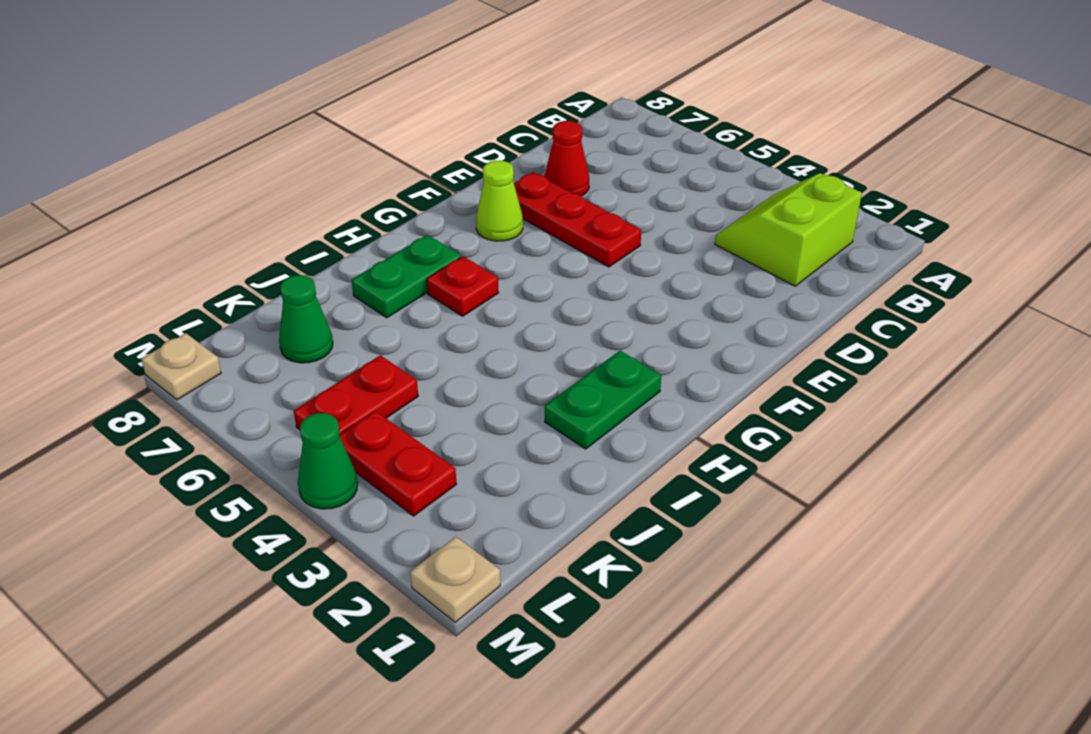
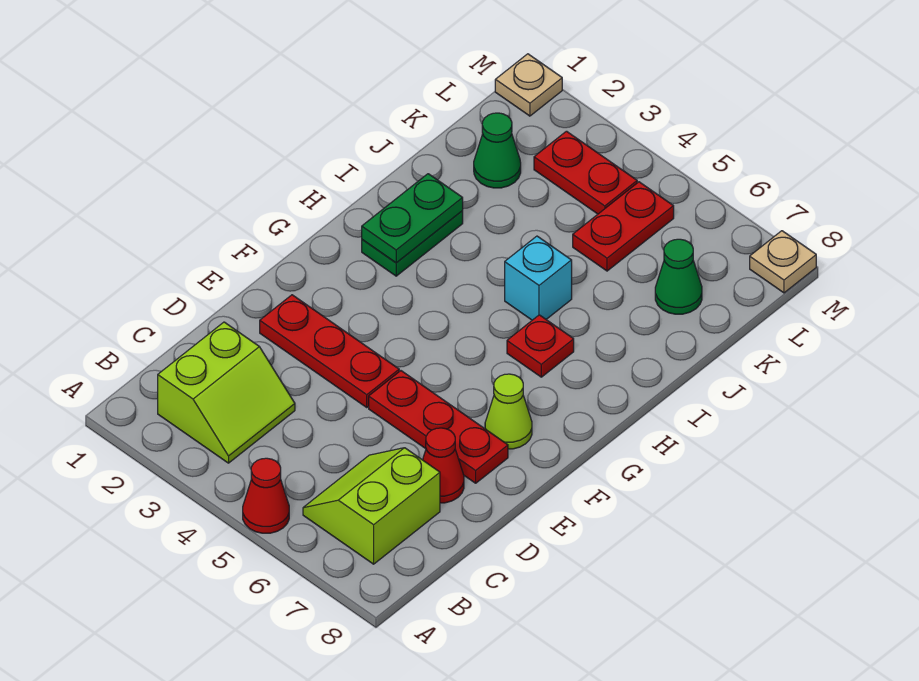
none -> red cone A5 level 1
none -> lime slope B6:C7 level 1 top 7
none -> red plate E2:E4 level 1
green plate H7:I7 level 1 -> green plate H2:I2 level 2
none -> cyan brick I5 level 1
green cone M4 level 1 -> green cone K2 level 1

